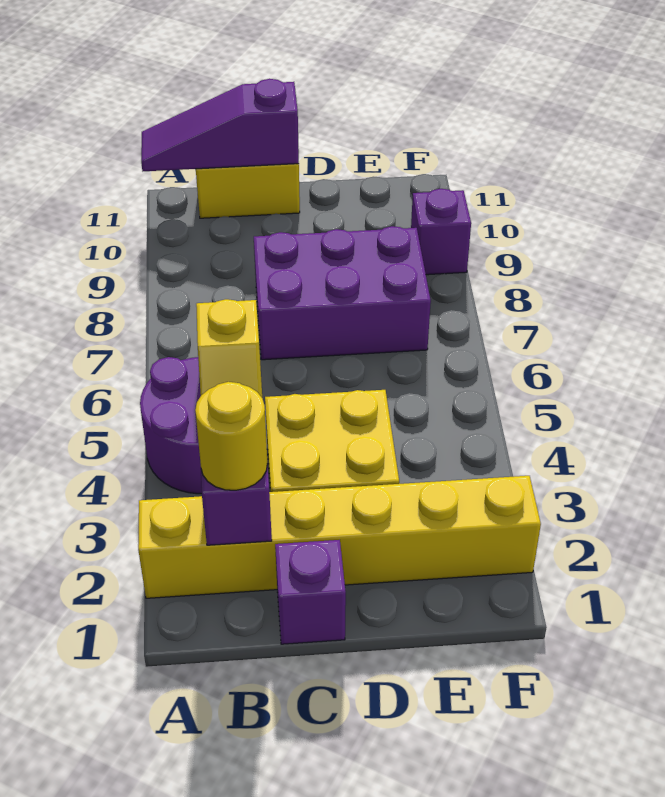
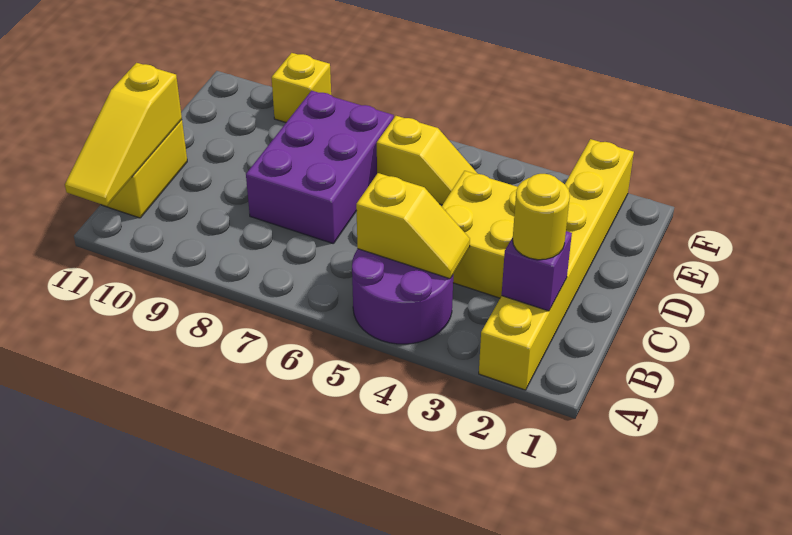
purple slope A11:C11 level 2 top C -> yellow slope A11:C11 level 2 top C
purple brick C1 level 1 -> none
none -> yellow slope E5:E6 level 1 top 6
purple brick F9 level 1 -> yellow brick F9 level 1

